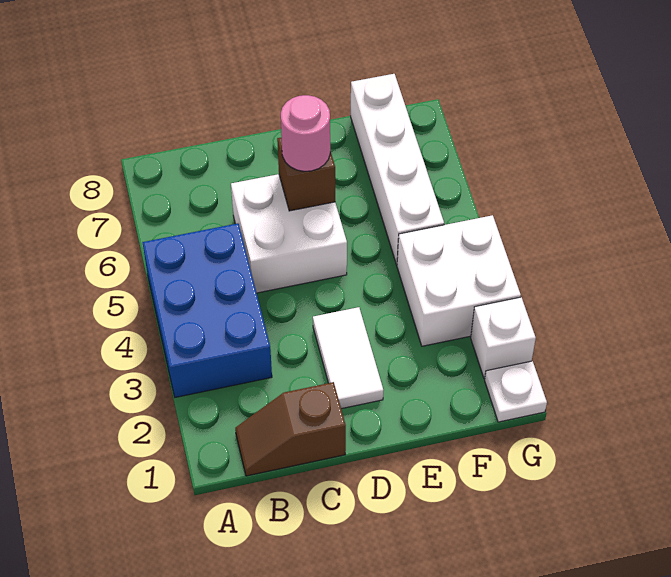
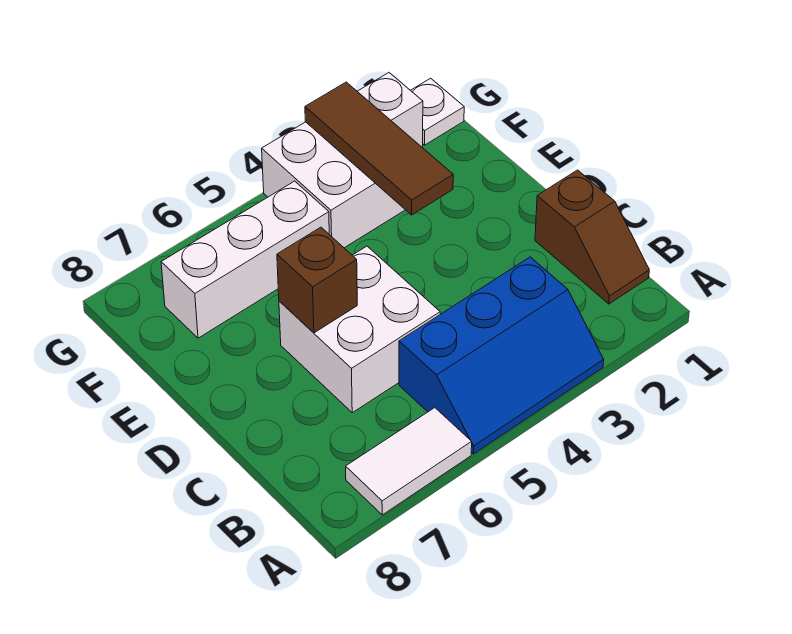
blue brick A3:B5 level 1 -> blue slope A3:B5 level 1 top B
white tile D2:D3 level 1 -> white tile A6:A7 level 1
pink round brick D6 level 3 -> none
none -> brown tile E3:G3 level 2
white brick F5:F8 level 1 -> white brick F5:F7 level 1

